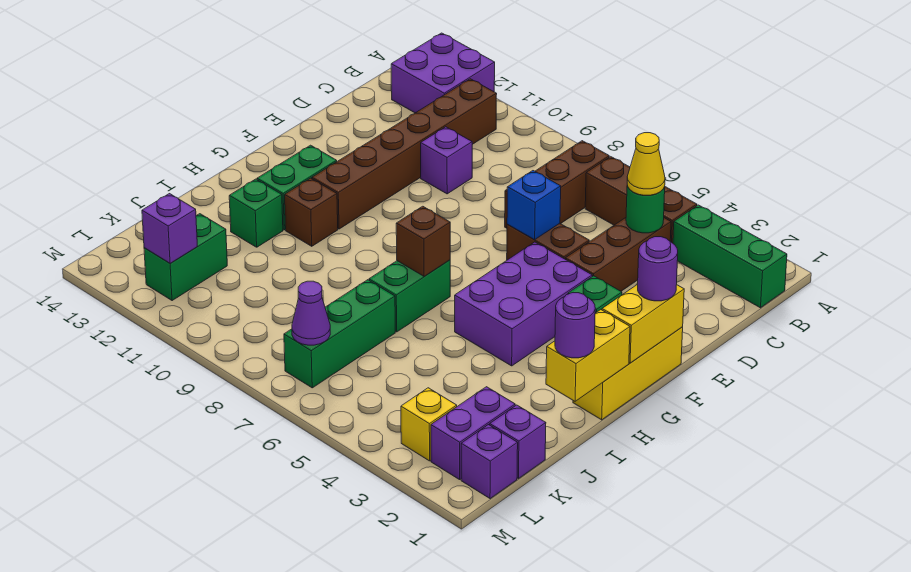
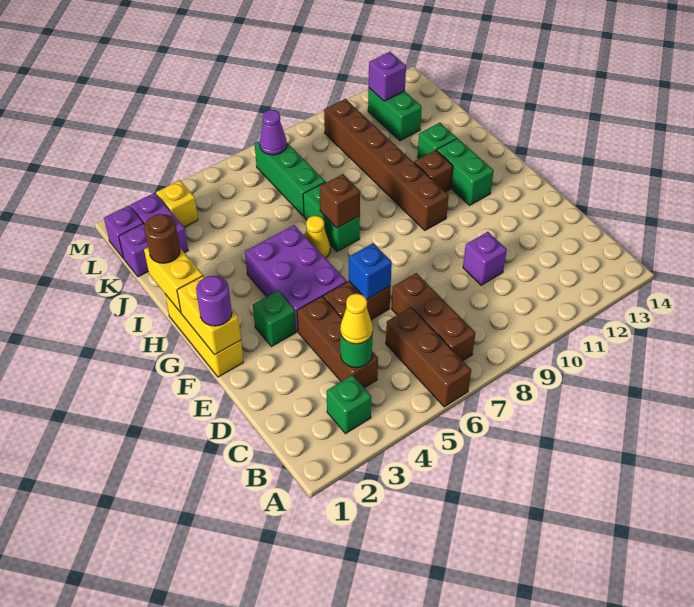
purple brick A12:B13 level 1 -> none
green brick B1:B3 level 1 -> green brick B3 level 1
brown brick B4:B6 level 1 -> brown brick A6:C6 level 1
brown brick B11:G11 level 1 -> brown brick G10:L10 level 1
none -> yellow cone H6 level 1
purple round brick I1 level 3 -> brown round brick I1 level 3

